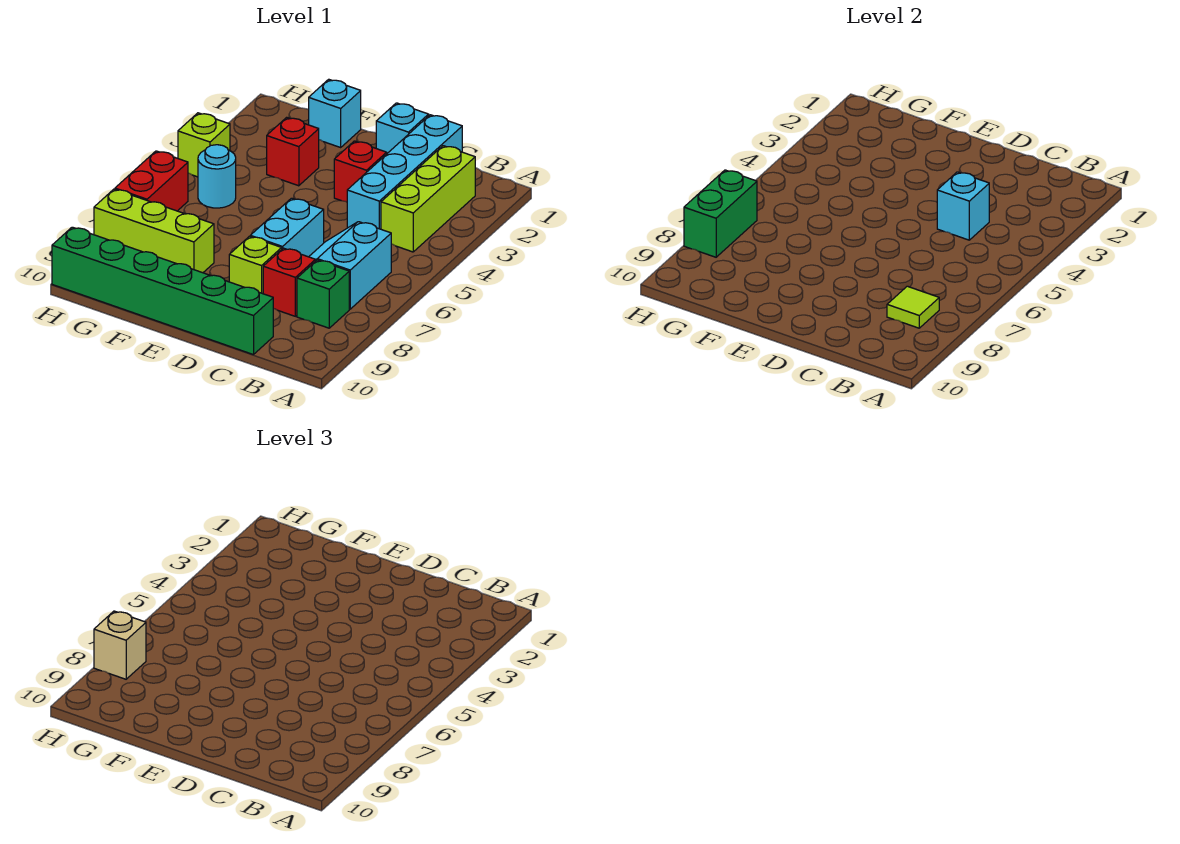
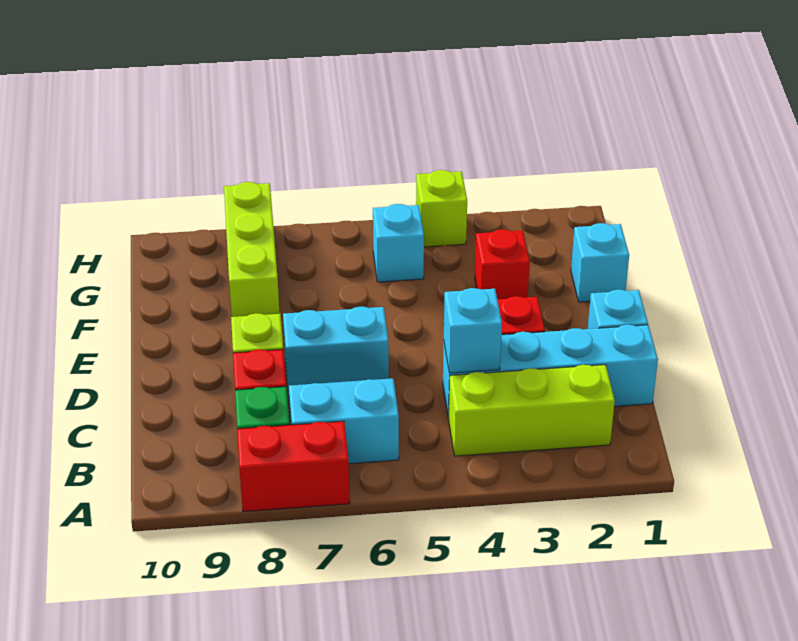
lime tile B8 level 2 -> none
green brick C10:H10 level 1 -> none
cyan round brick G5 level 1 -> cyan brick G5 level 1
red brick H6:H7 level 1 -> red brick A7:A8 level 1
green brick H7:H8 level 2 -> none
tan brick H8 level 3 -> none

